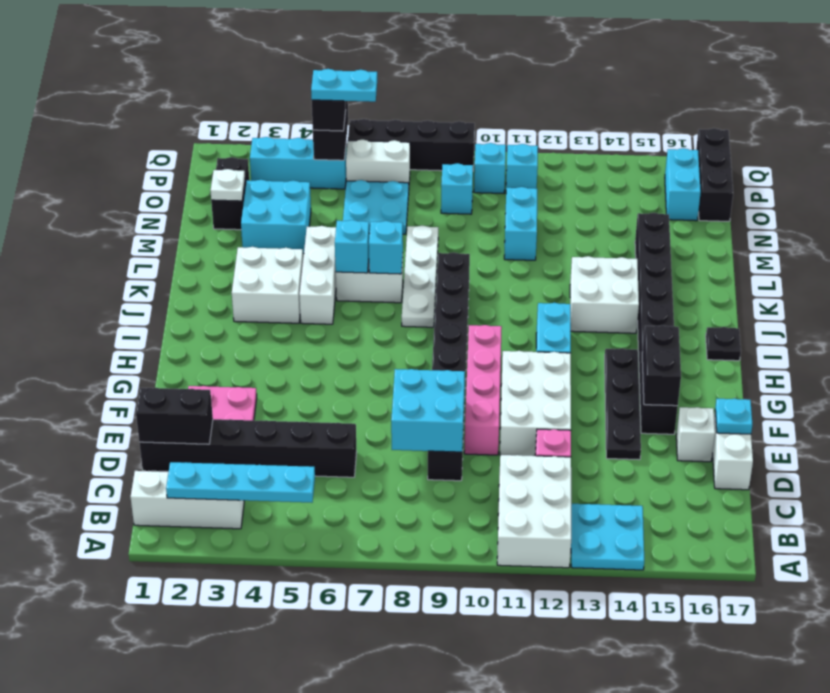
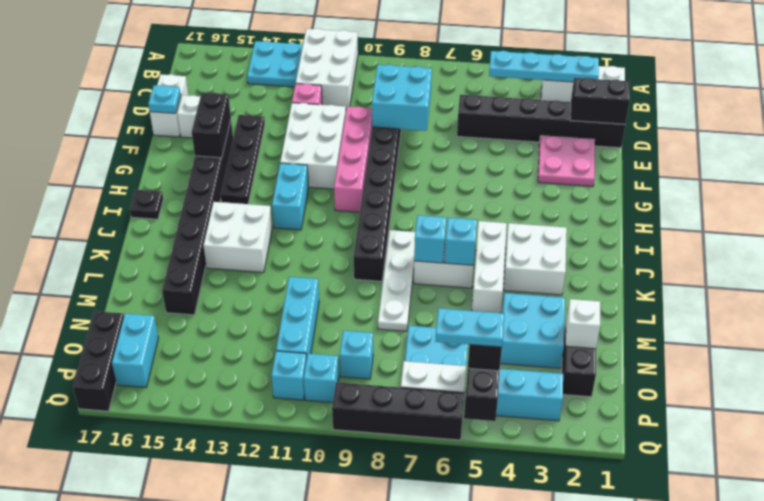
cyan brick M11:N11 level 1 -> cyan brick M11:O11 level 1
white plate N2 level 2 -> white brick N2 level 2

